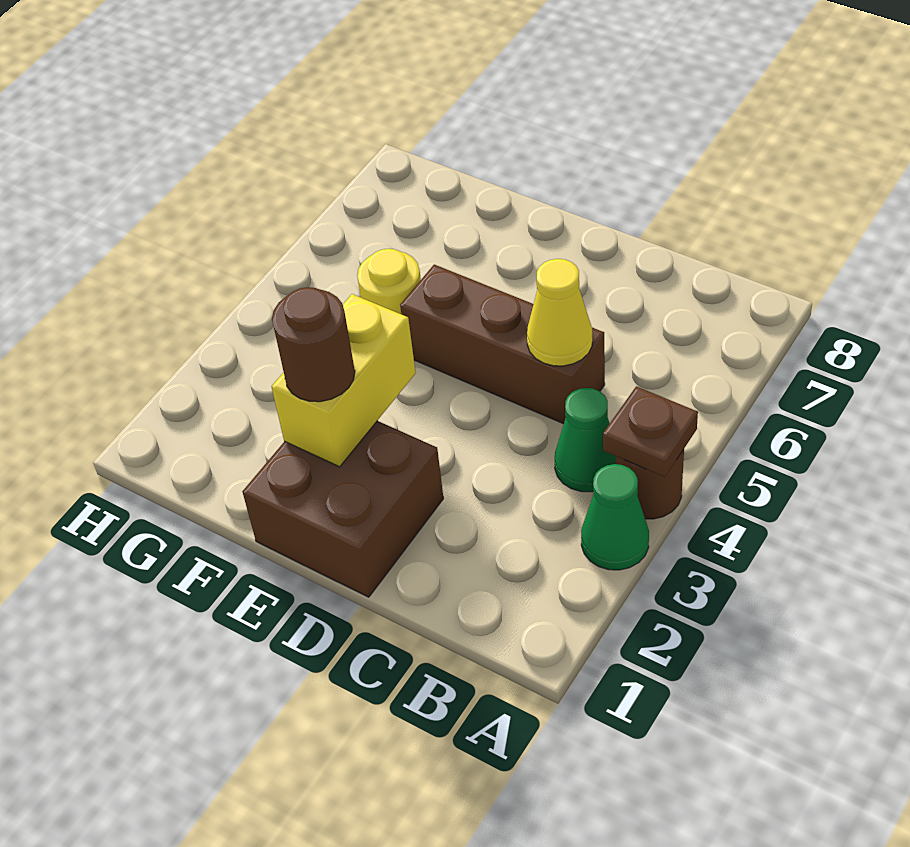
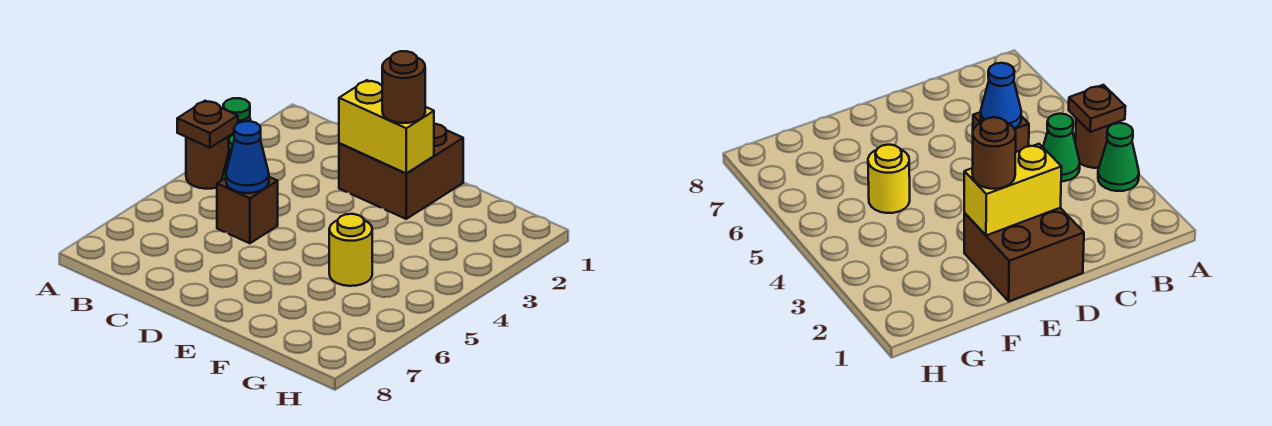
brown brick C5:E5 level 1 -> brown brick C5 level 1
yellow cone C5 level 2 -> blue cone C5 level 2
yellow brick E2:E3 level 2 -> yellow brick D2:E2 level 2

